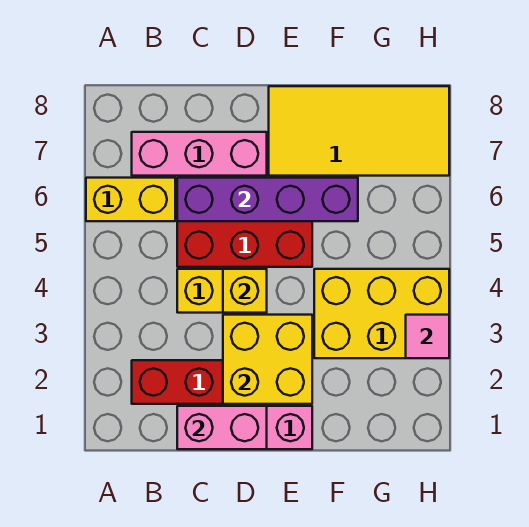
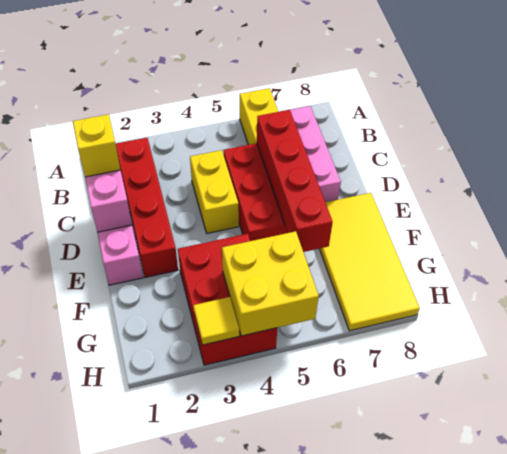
purple brick C6:F6 level 2 -> red brick C6:F6 level 2
yellow brick D2:E3 level 2 -> yellow brick G4:H5 level 2
yellow brick D4 level 2 -> yellow brick C1 level 3
yellow brick F3:H4 level 1 -> red brick F3:H4 level 1
pink tile H3 level 2 -> yellow tile H3 level 2

